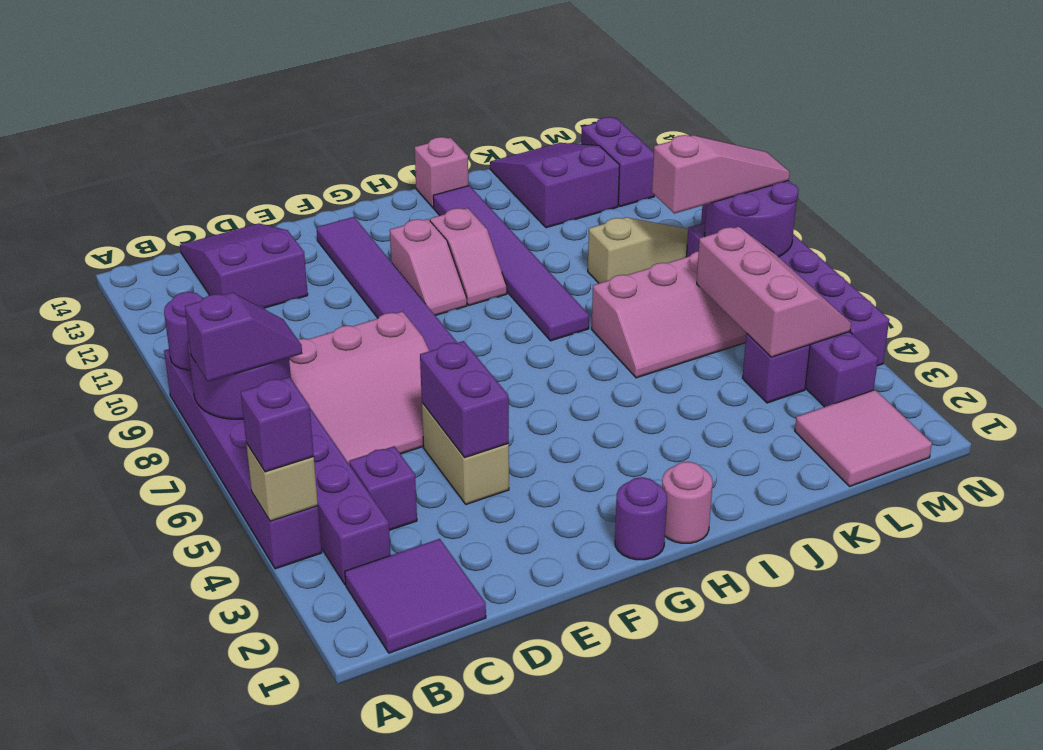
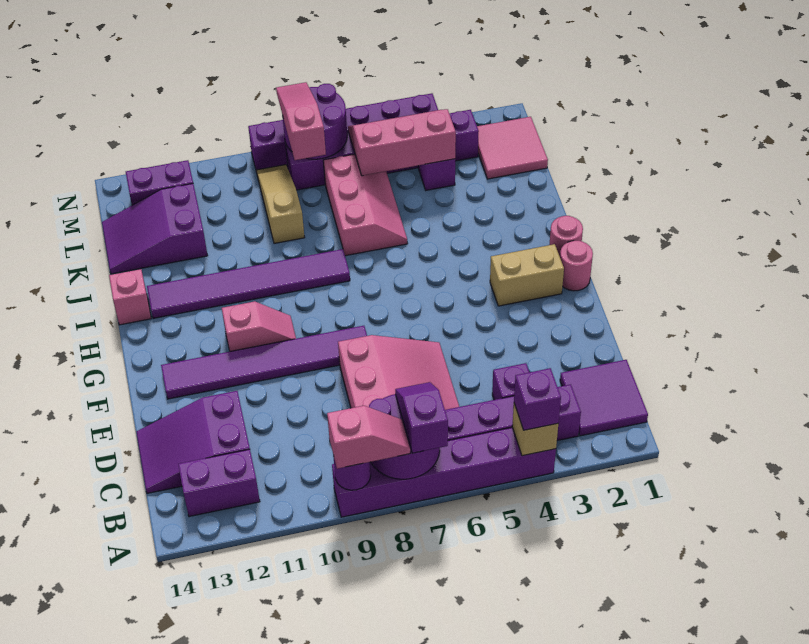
tan brick E4:E5 level 1 -> tan brick G2:G3 level 1
purple brick E4:E5 level 2 -> purple brick B12:B13 level 1
purple round brick G1 level 1 -> pink round brick G1 level 1
pink slope H10:H11 level 1 top 11 -> pink slope A8:A9 level 3 top 9

